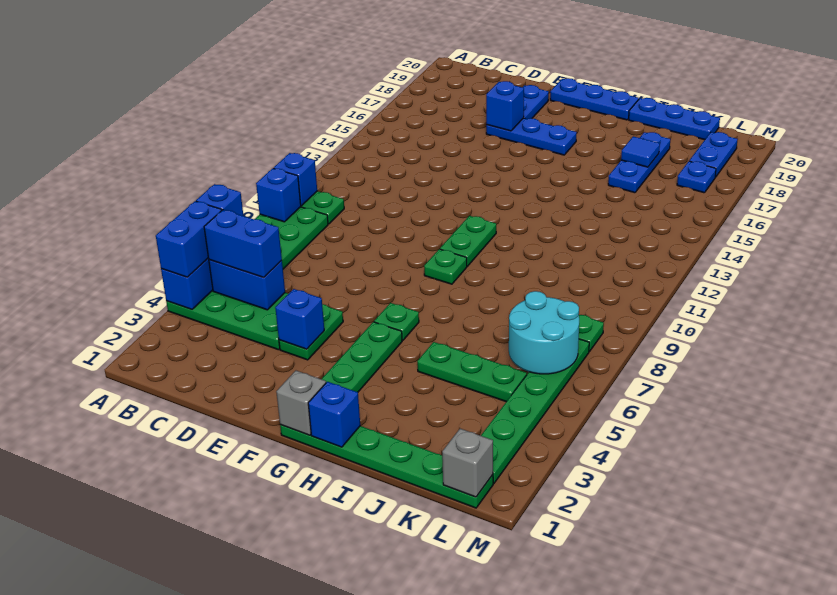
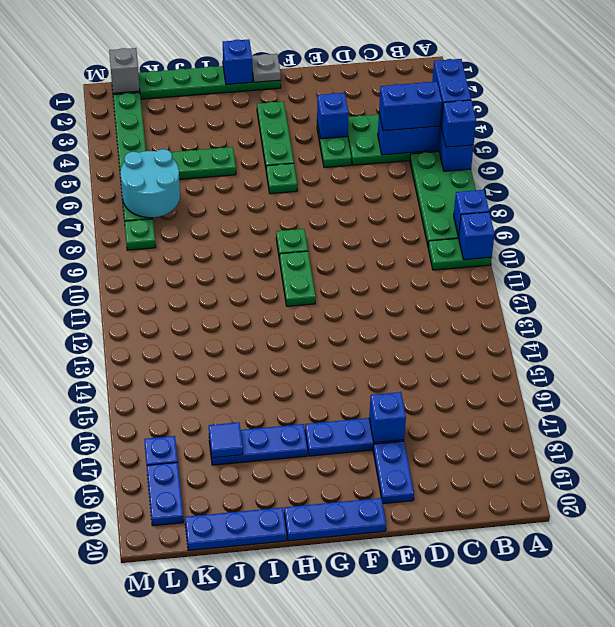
grey brick G1 level 2 -> grey plate G1 level 2
blue plate J16:J18 level 1 -> blue plate H17:J17 level 1

